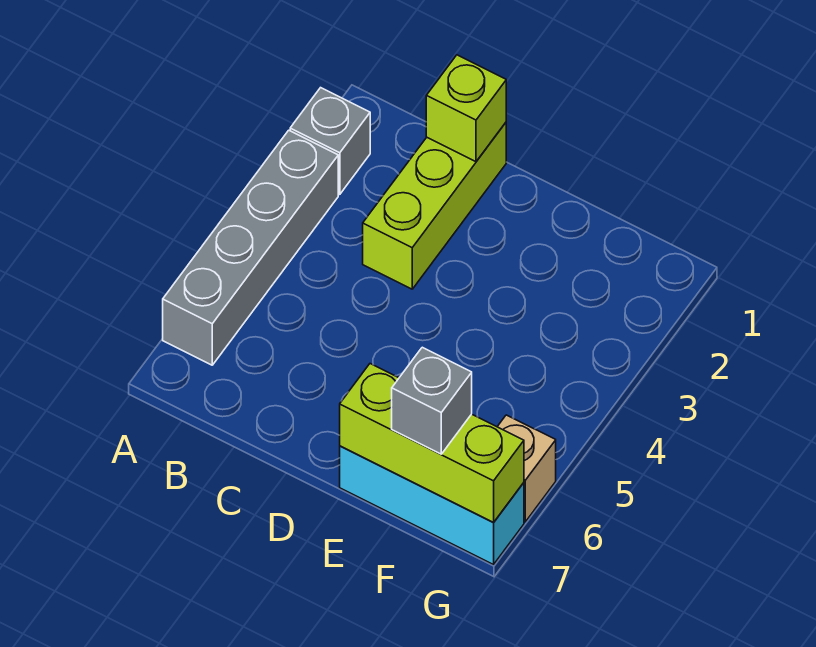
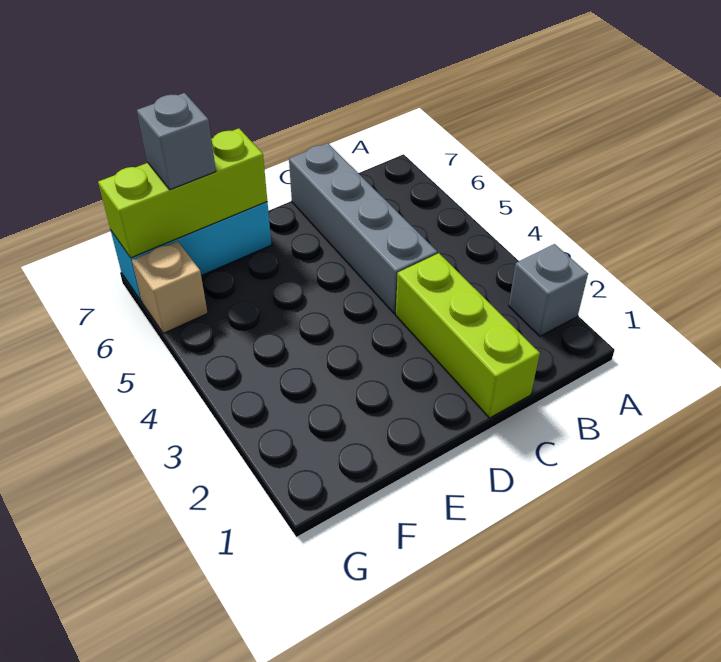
grey brick A3:A6 level 1 -> grey brick C4:C7 level 1
lime brick C1 level 2 -> none

